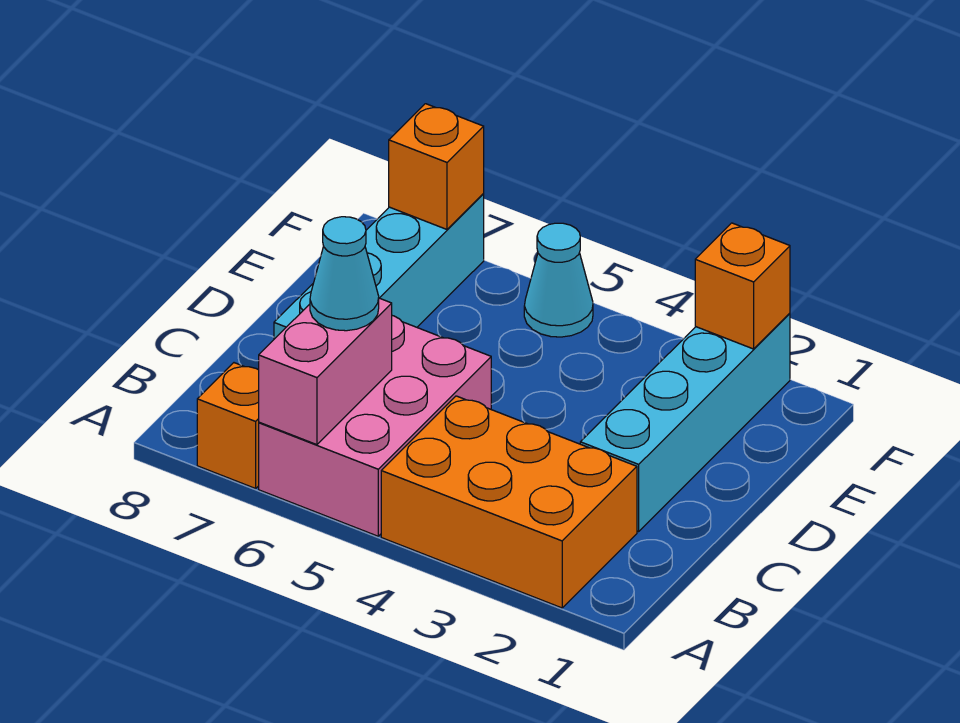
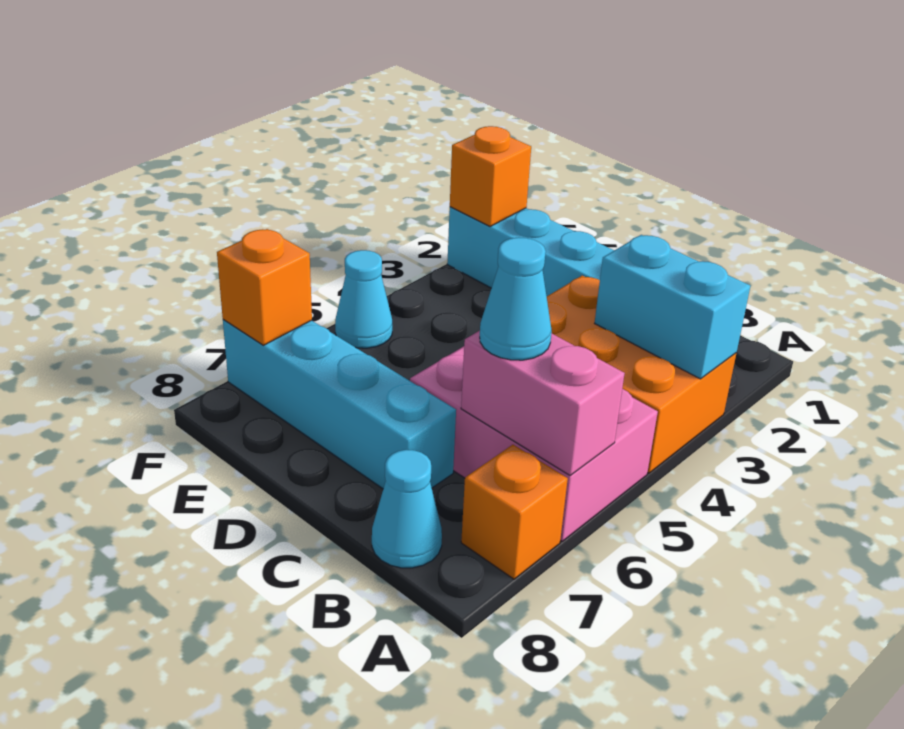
orange brick A2:B4 level 1 -> orange brick A3:C4 level 1
none -> cyan brick A3:B3 level 2
none -> cyan cone B8 level 1

